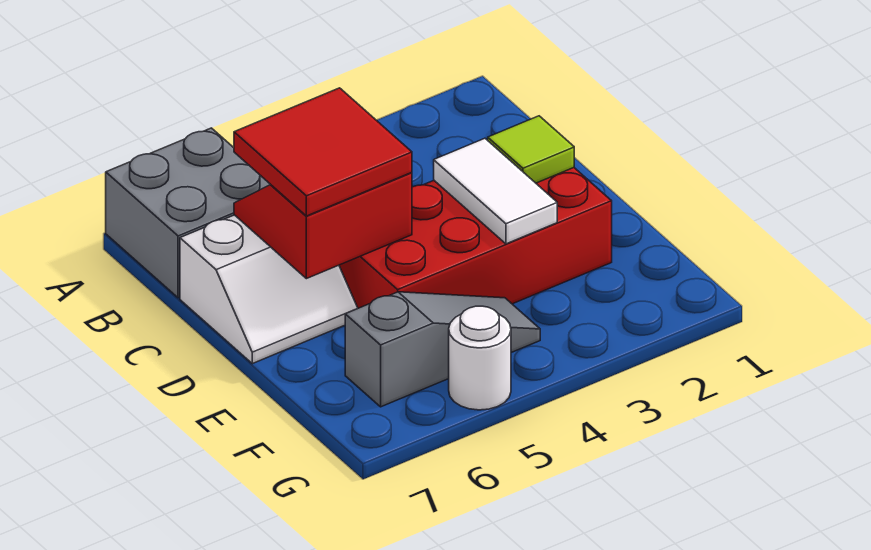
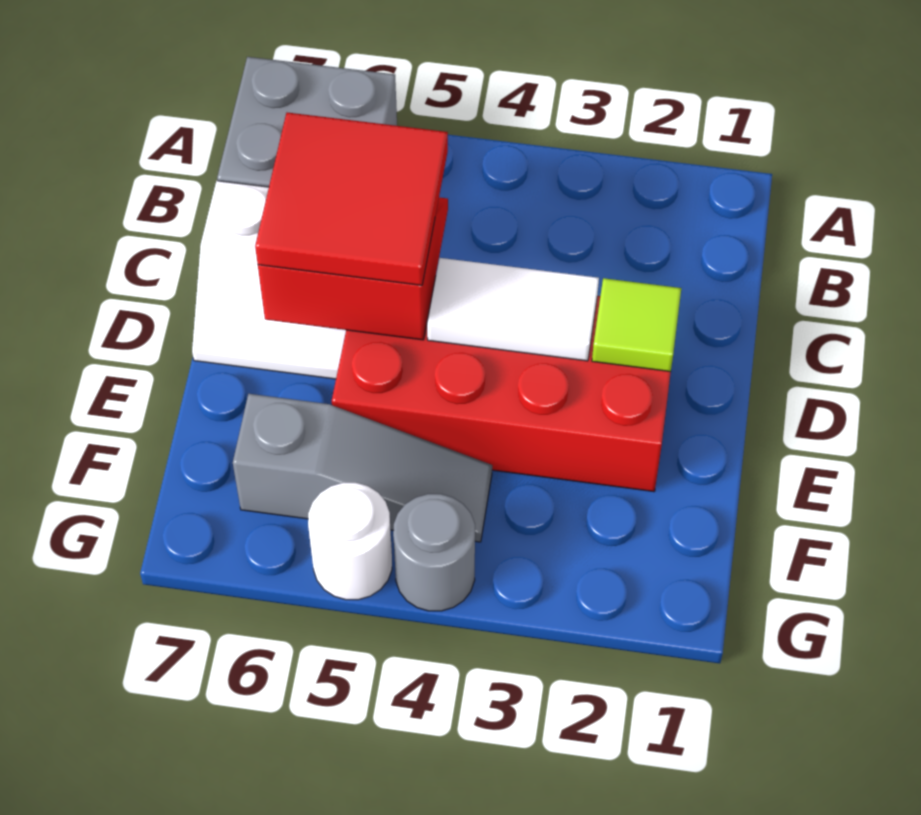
white tile D3:E3 level 2 -> white tile D3:D4 level 2
none -> grey round brick G4 level 1

